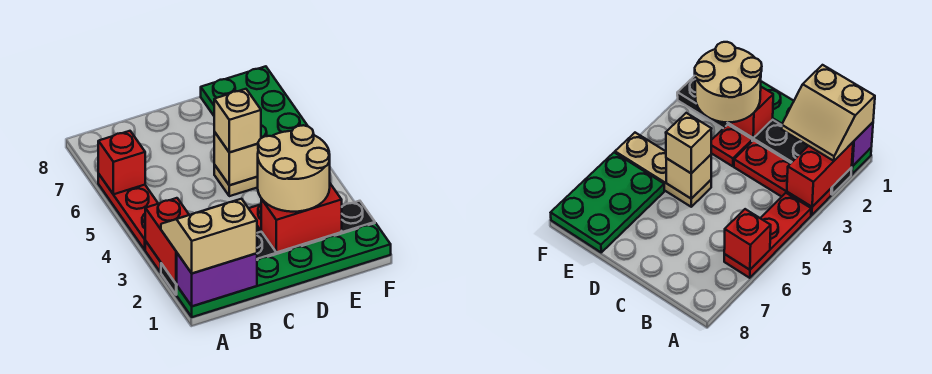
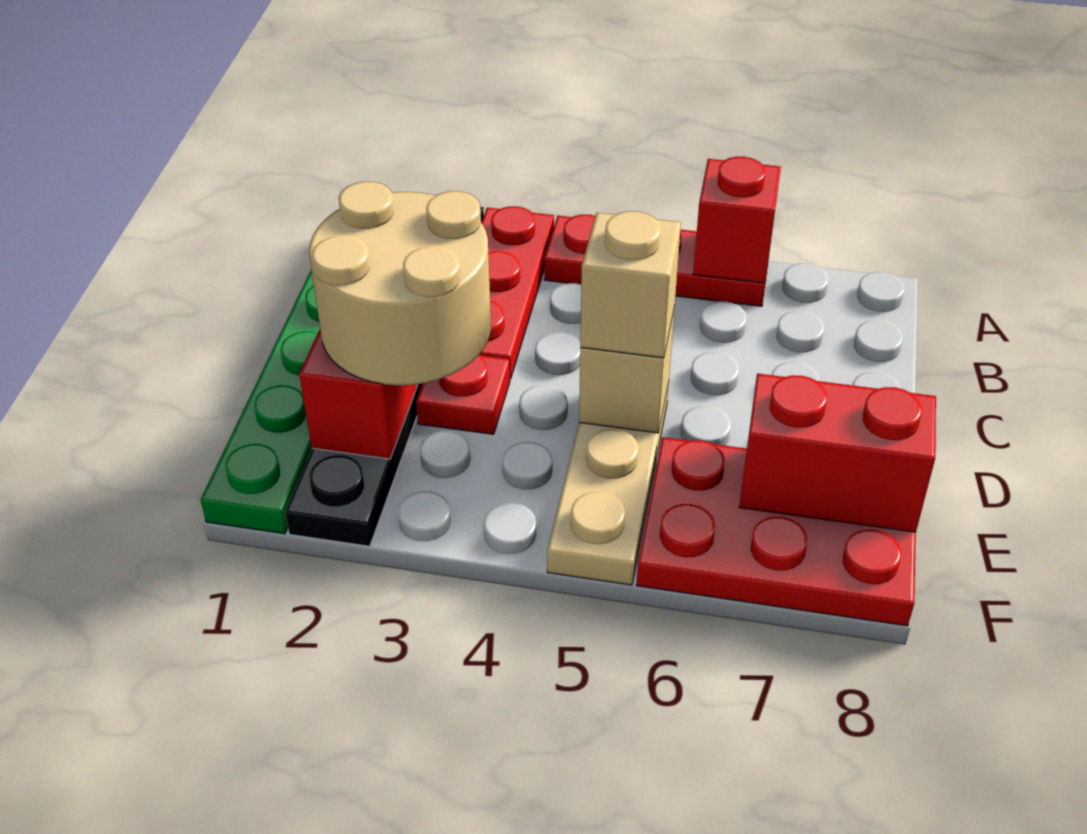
purple brick A1:B1 level 2 -> none
tan slope A1:B2 level 3 top 1 -> none
red brick A2:A3 level 2 -> red brick E7:E8 level 2
green plate E6:F8 level 1 -> red plate E6:F8 level 1

